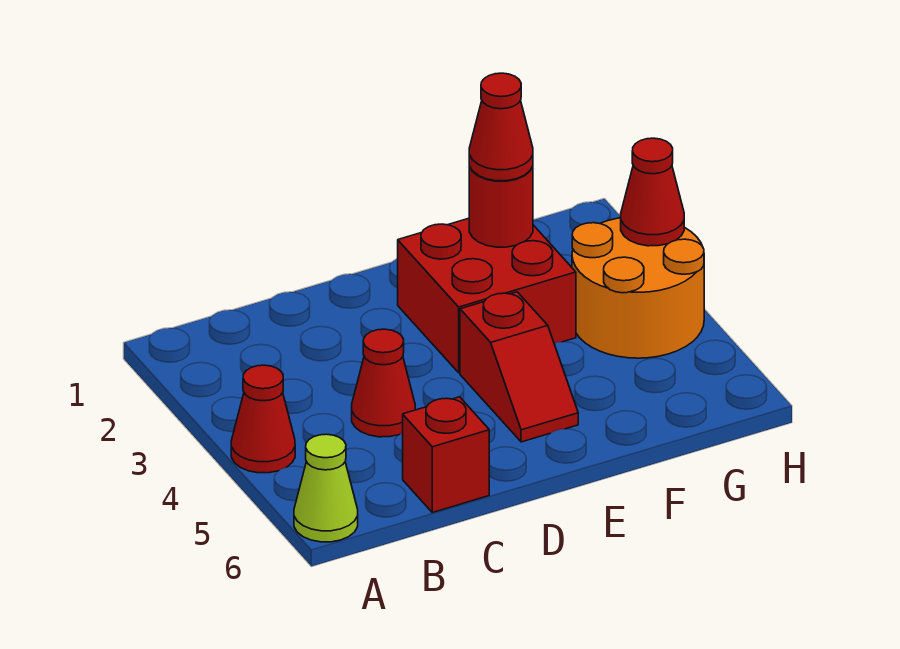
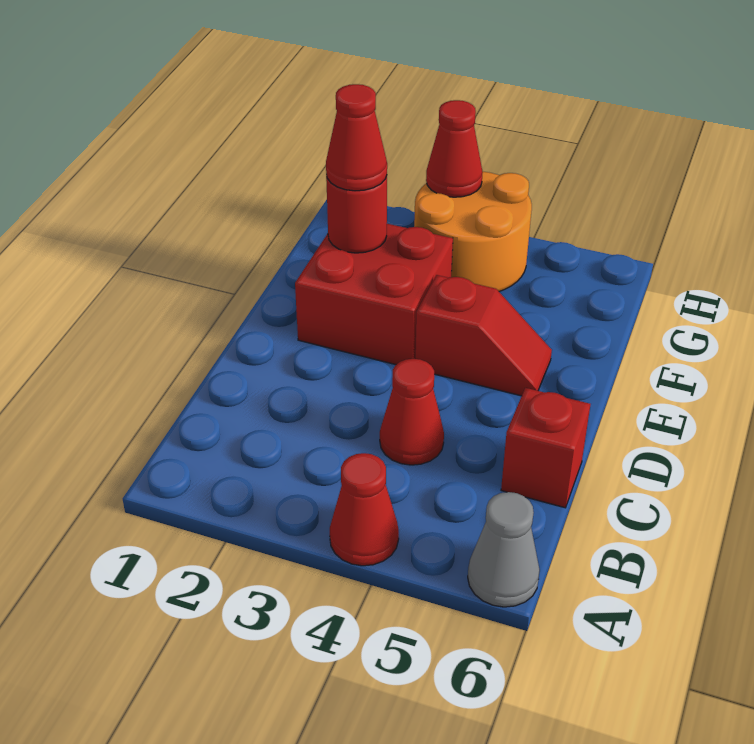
lime cone A6 level 1 -> grey cone A6 level 1

